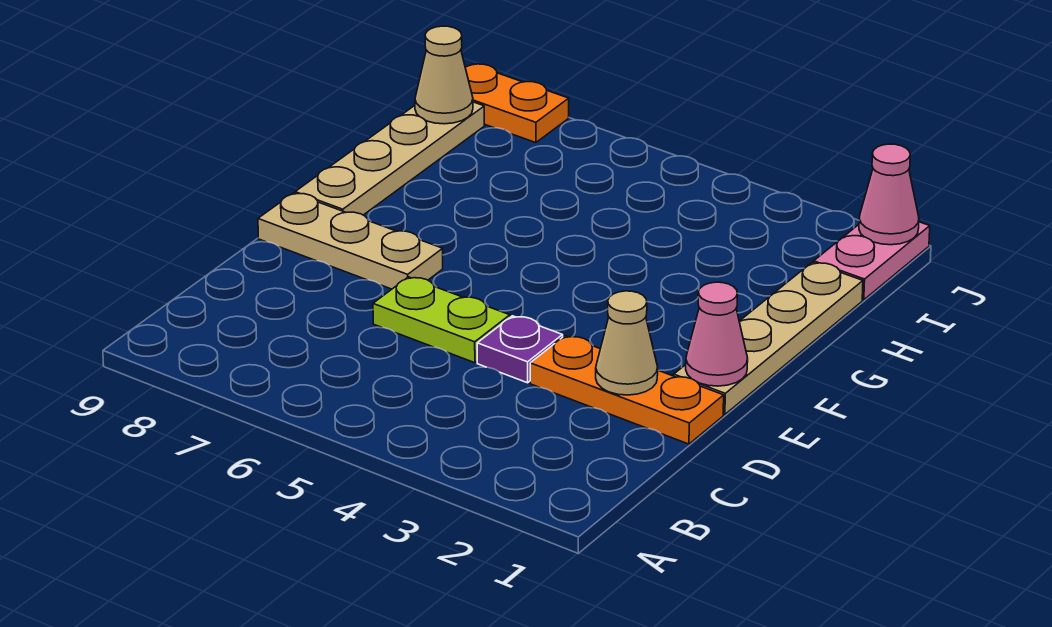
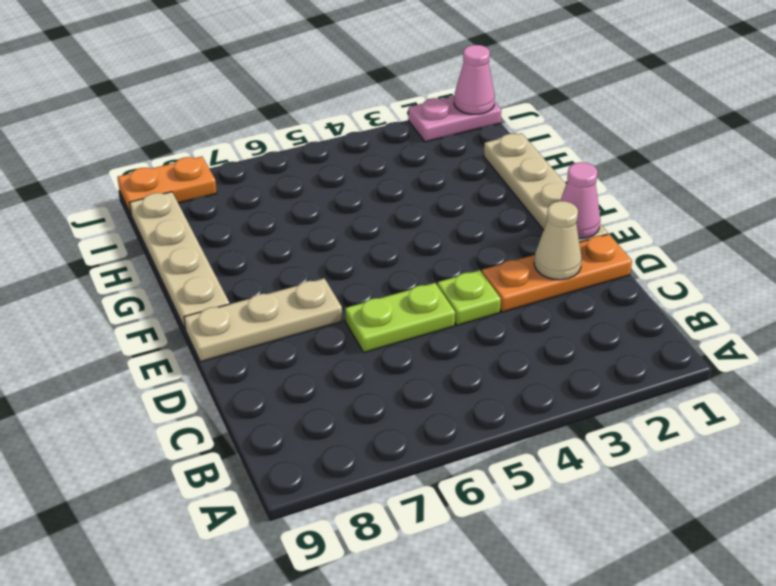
purple plate D4 level 1 -> lime plate D4 level 1
pink plate I1:J1 level 1 -> pink plate J1:J2 level 1
tan cone I9 level 2 -> none

